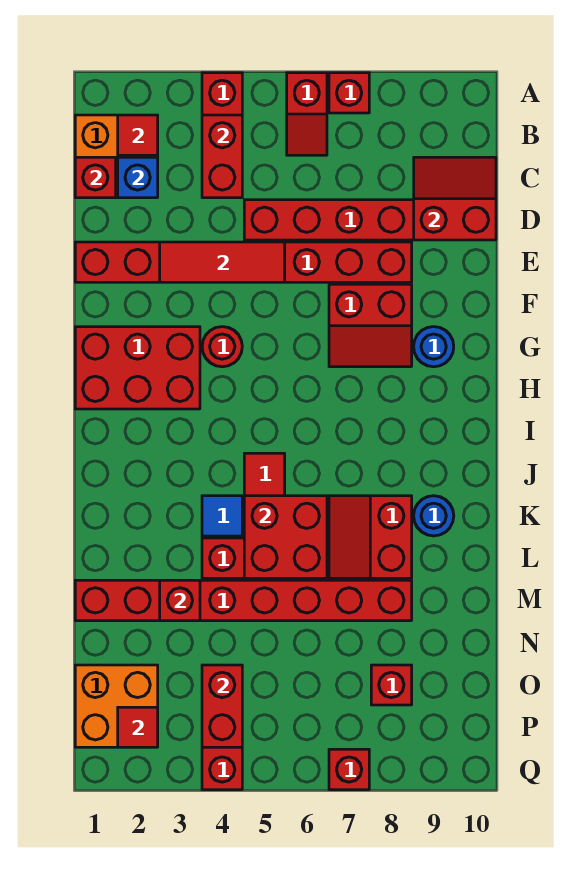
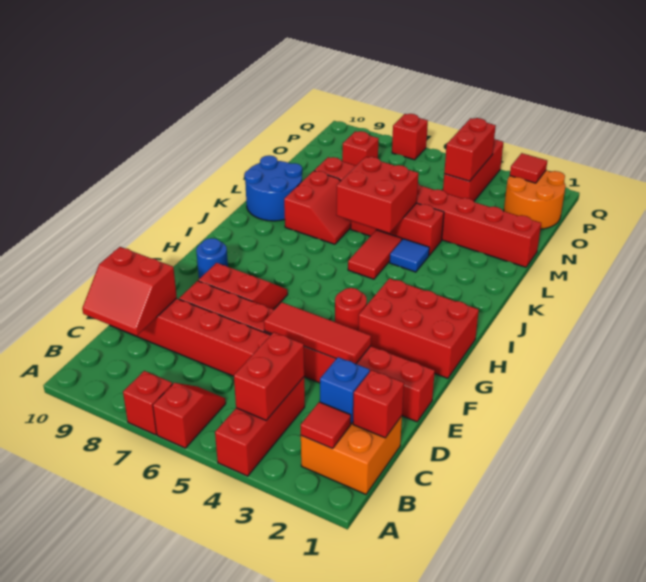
blue round brick K9 level 1 -> blue round brick K9:L10 level 1
red brick M3 level 2 -> none
orange brick O1:P2 level 1 -> orange round brick O1:P2 level 1

